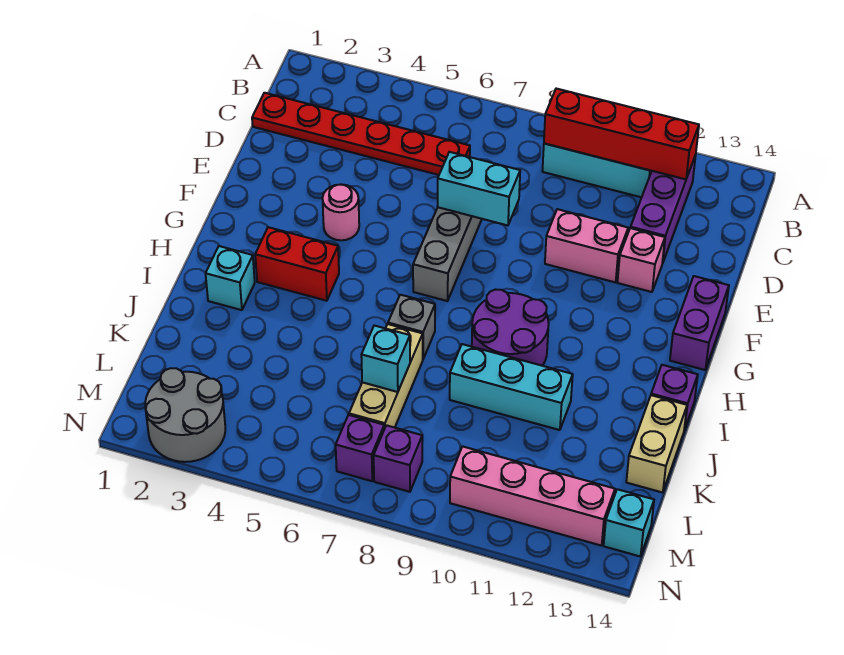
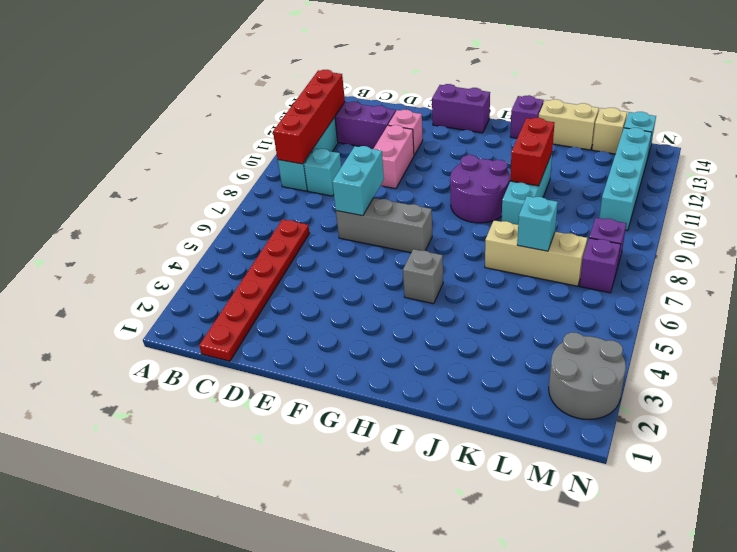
pink round brick F4 level 1 -> none
red brick H3:H4 level 1 -> red brick J10:J11 level 2
cyan brick I2 level 1 -> cyan brick C9 level 1
grey brick I7 level 1 -> grey brick H5 level 1
none -> tan brick L14 level 1
pink brick M10:M13 level 1 -> cyan brick M10:M13 level 1

